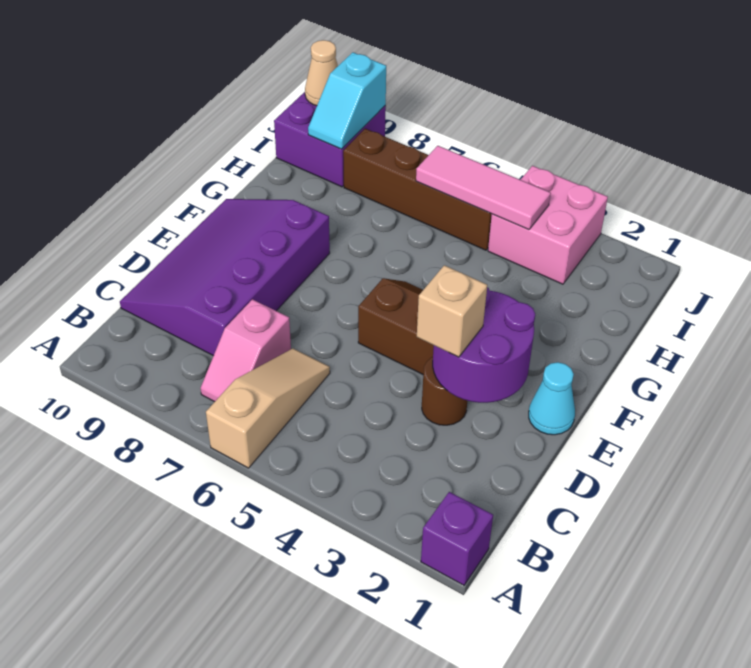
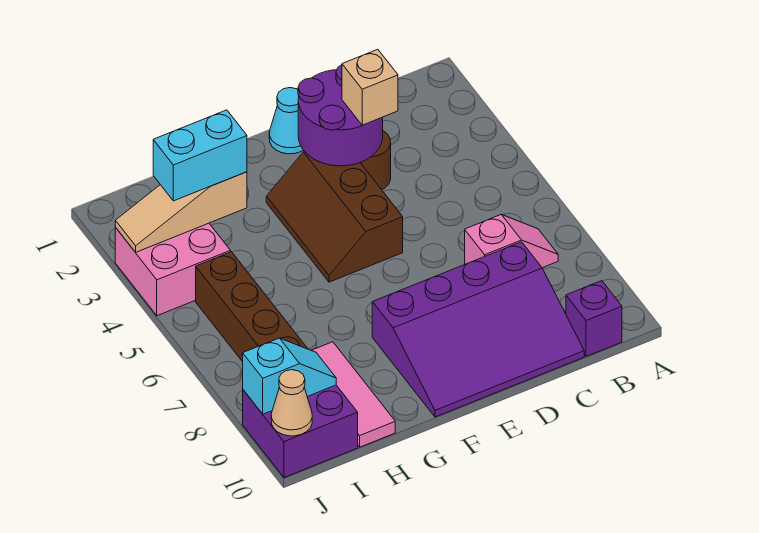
purple brick A1 level 1 -> purple brick B10 level 1
tan slope A6:C6 level 1 top A -> tan slope H3:J3 level 2 top H
none -> cyan brick H3:I3 level 3
pink tile I4:I6 level 2 -> pink tile H8:H10 level 1

